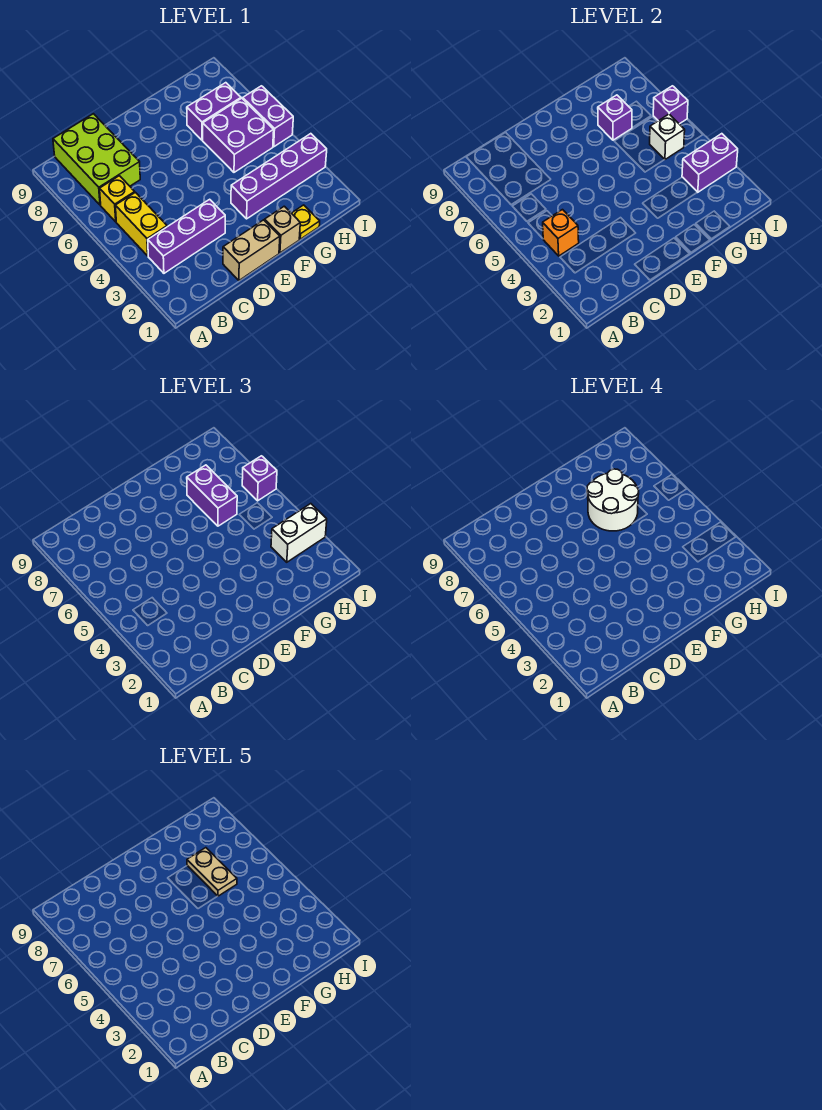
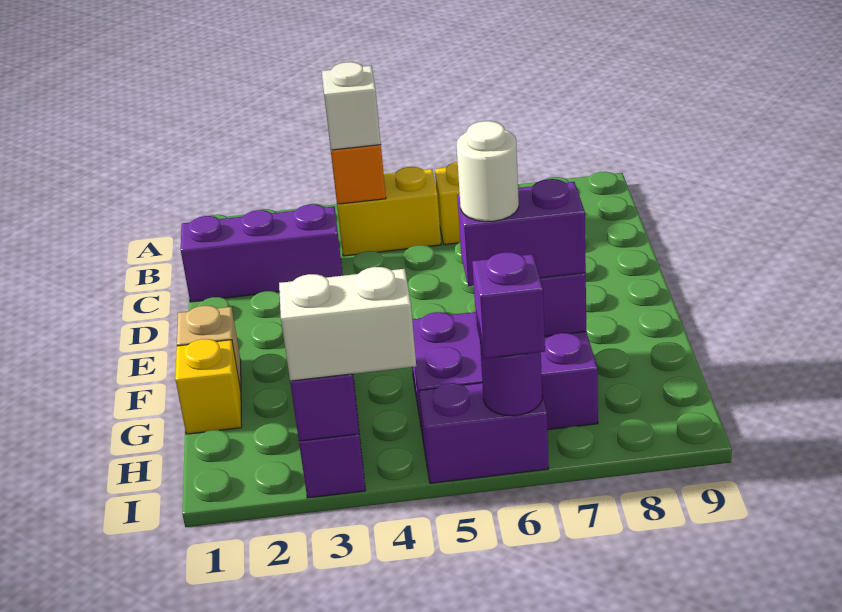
purple brick B3:D3 level 1 -> purple brick C1:C3 level 1
lime brick B7:C9 level 1 -> none
tan brick D1:E1 level 1 -> none
white round brick F6:G7 level 4 -> white round brick G6 level 4
yellow plate G1 level 1 -> yellow brick G1 level 1
tan plate G6:G7 level 5 -> none
white brick H3:I3 level 3 -> white brick I3:I4 level 3
white brick H5 level 2 -> white brick B4 level 3
purple brick I6 level 2 -> purple round brick I6 level 2

